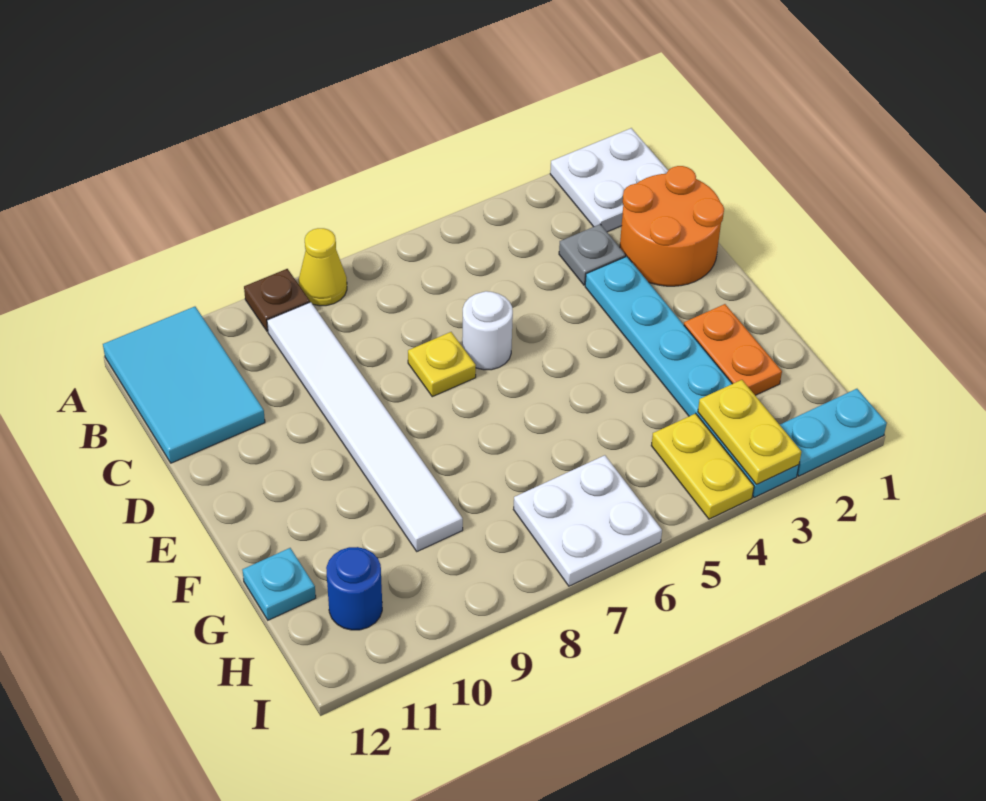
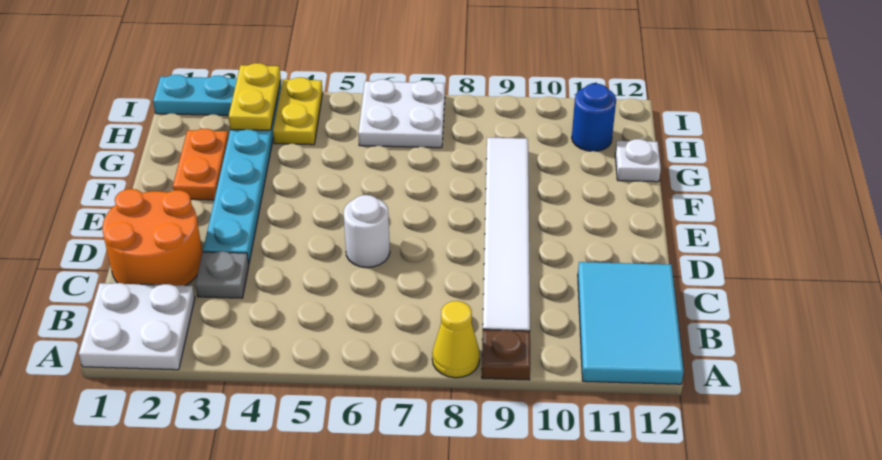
yellow plate D7 level 1 -> none
cyan plate G12 level 1 -> white plate G12 level 1

